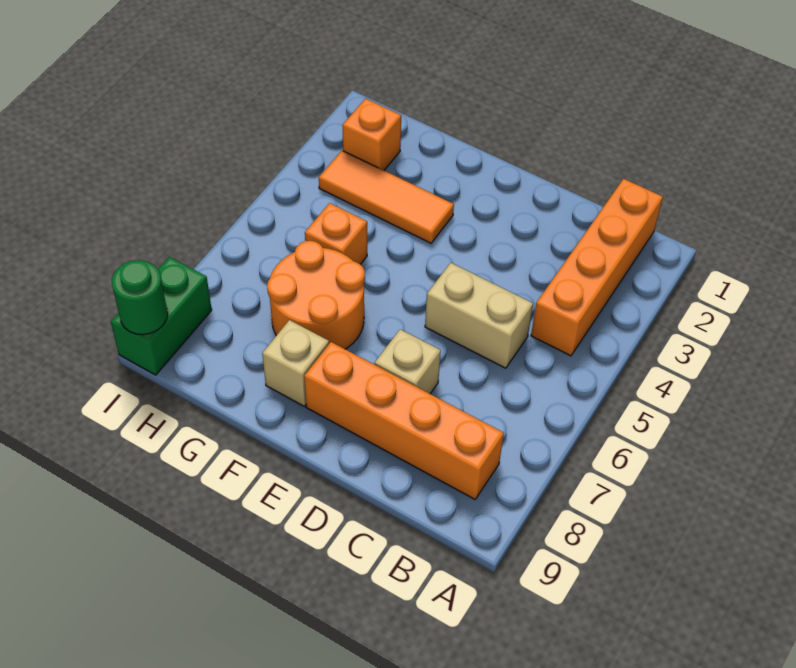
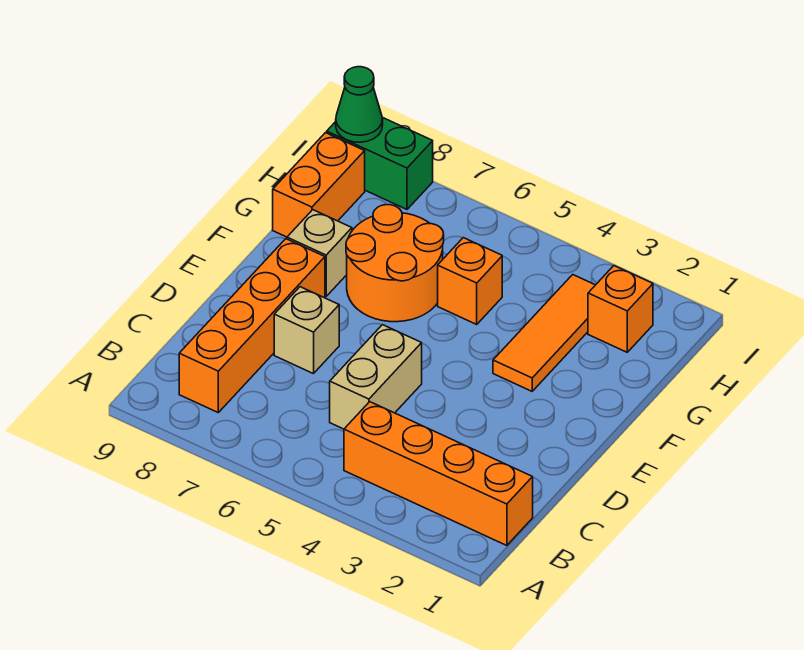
none -> orange brick G9:H9 level 1
green round brick I9 level 2 -> green cone I9 level 2

